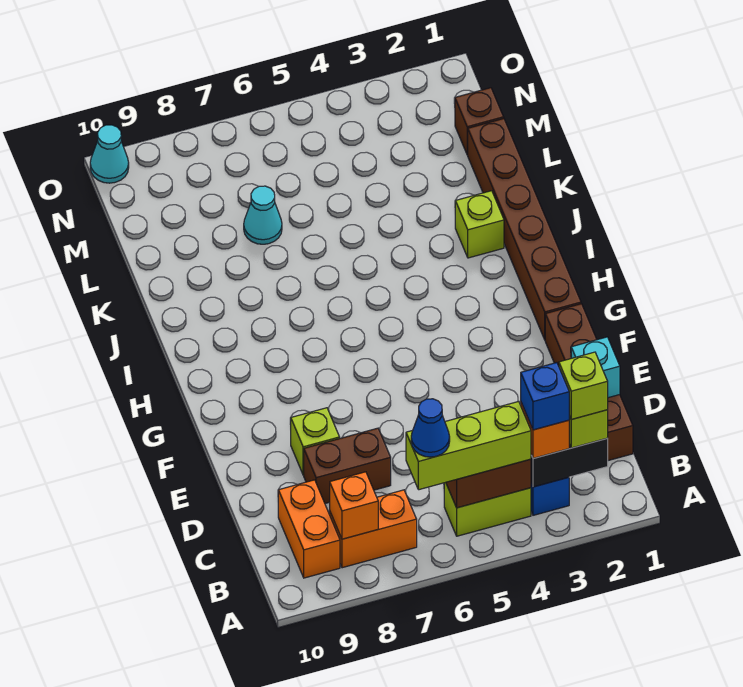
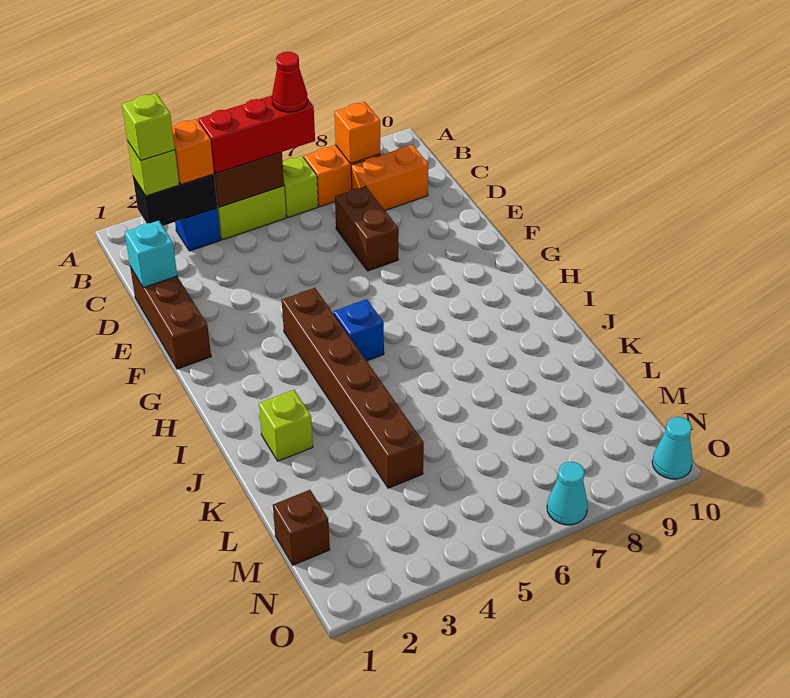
blue brick B3 level 4 -> blue brick H5 level 1
lime brick B4:B6 level 3 -> red brick B4:B6 level 3
blue cone B6 level 4 -> red cone B6 level 4
orange brick B9:C9 level 1 -> orange brick C8:C9 level 1
brown brick C1:F1 level 1 -> brown brick D1:F1 level 1
brown brick D7:D8 level 1 -> brown brick D7:E7 level 1
lime brick E8 level 1 -> lime brick B6 level 1
brown brick G1:L1 level 1 -> brown brick G4:L4 level 1
cyan cone L7 level 1 -> cyan cone O7 level 1

